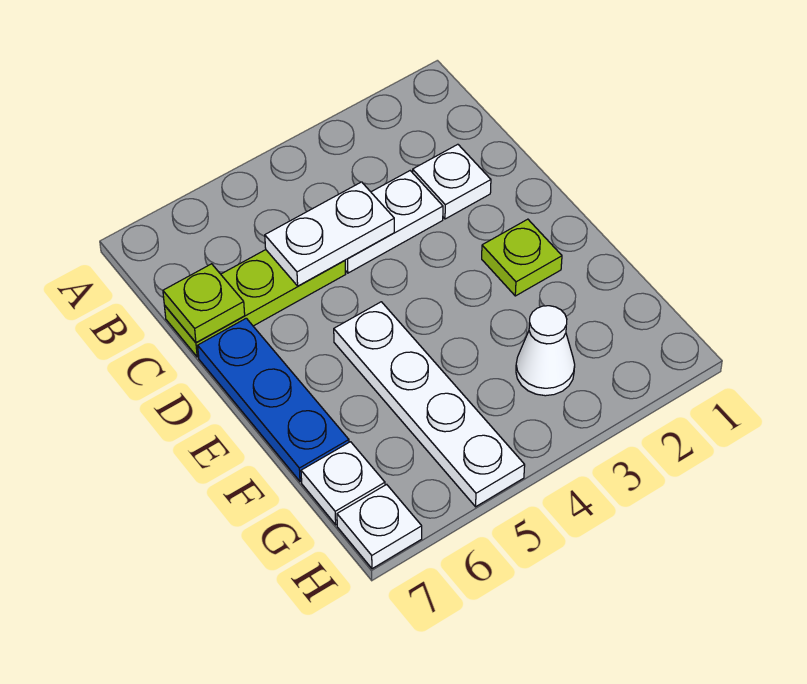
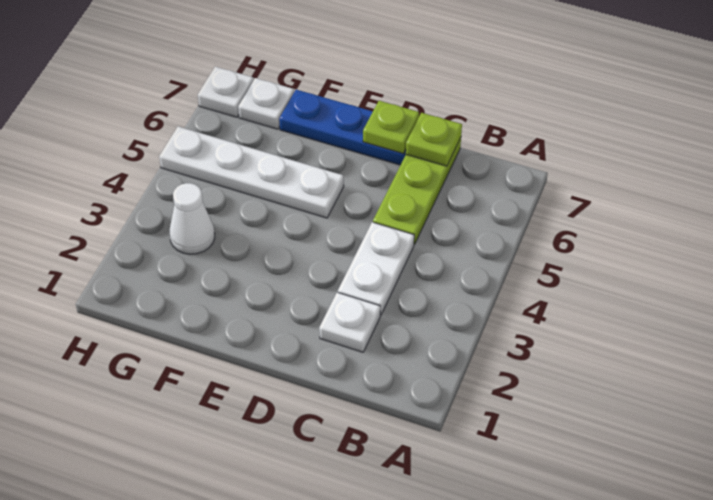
white plate C4:C5 level 2 -> none
lime plate E2 level 1 -> lime plate D7 level 2

